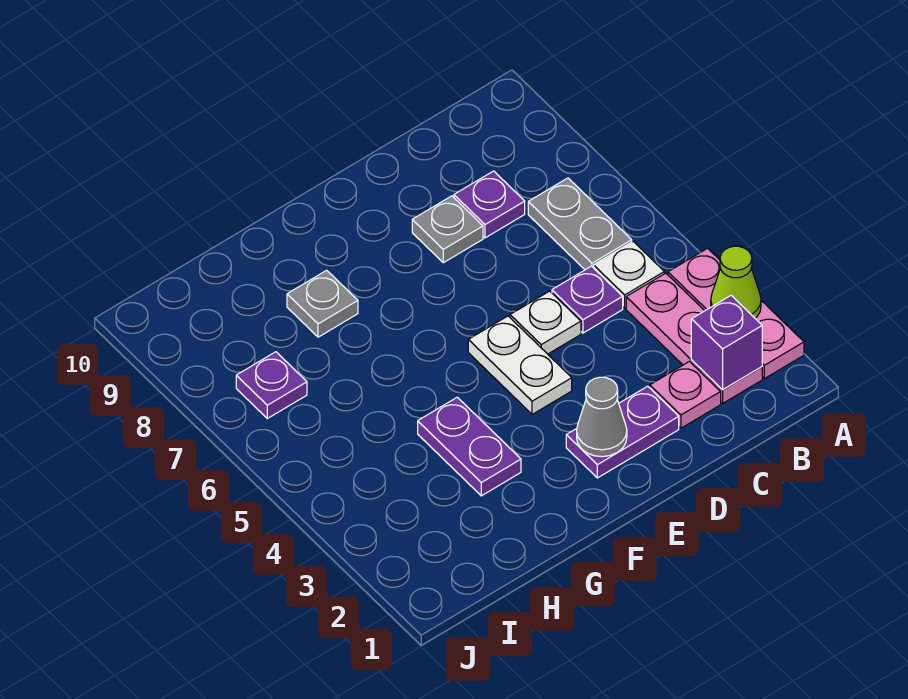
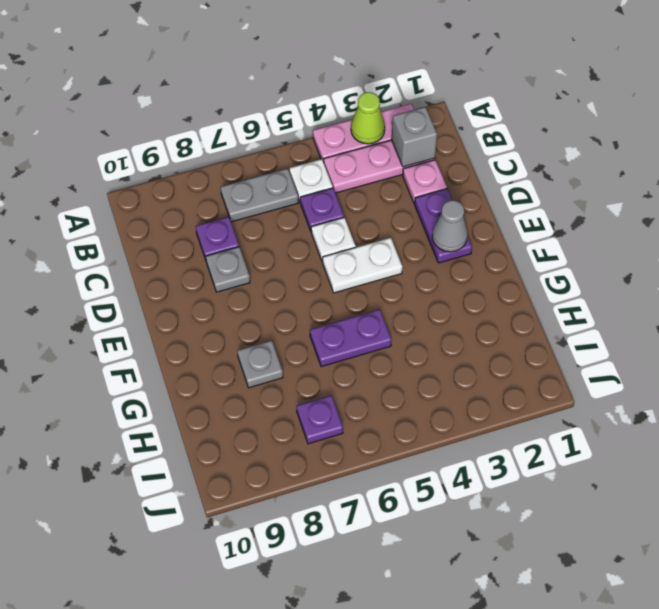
purple brick B2 level 2 -> grey brick B2 level 2
purple plate G3:G4 level 1 -> purple plate G5:G6 level 1

